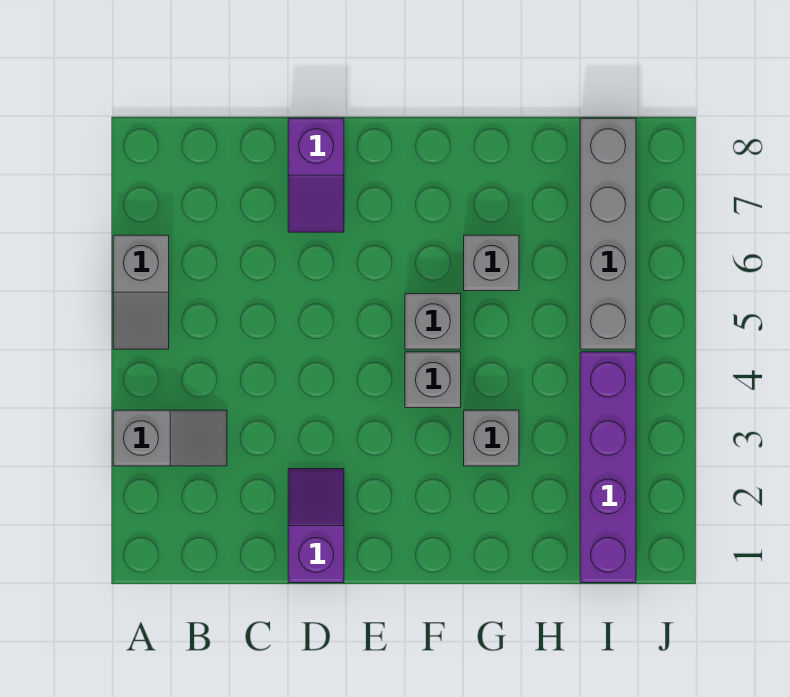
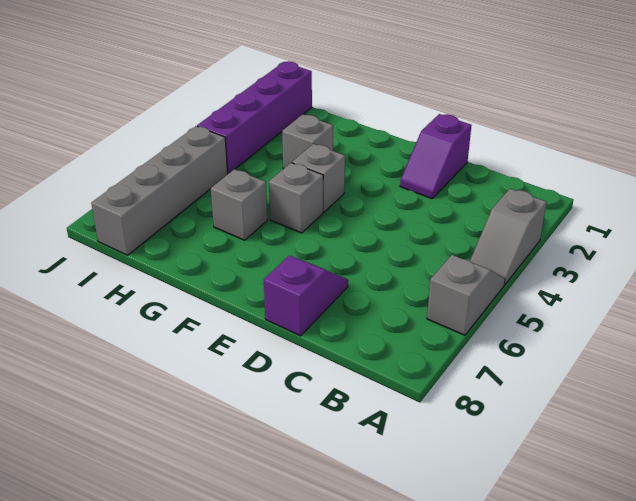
grey slope A3:B3 level 1 top A -> grey slope A3:A4 level 1 top 3

